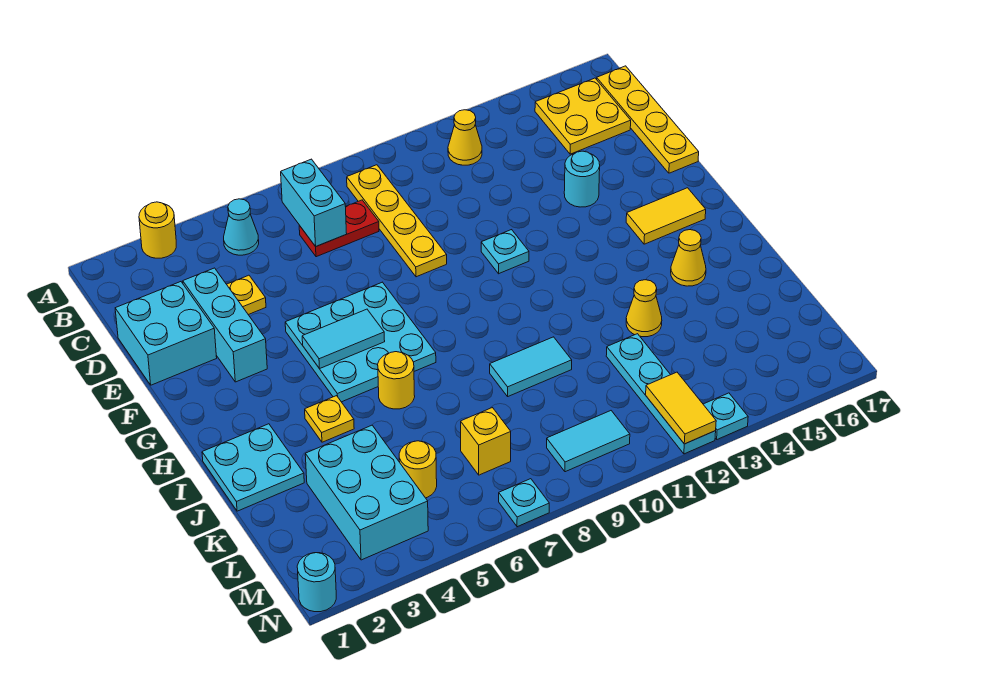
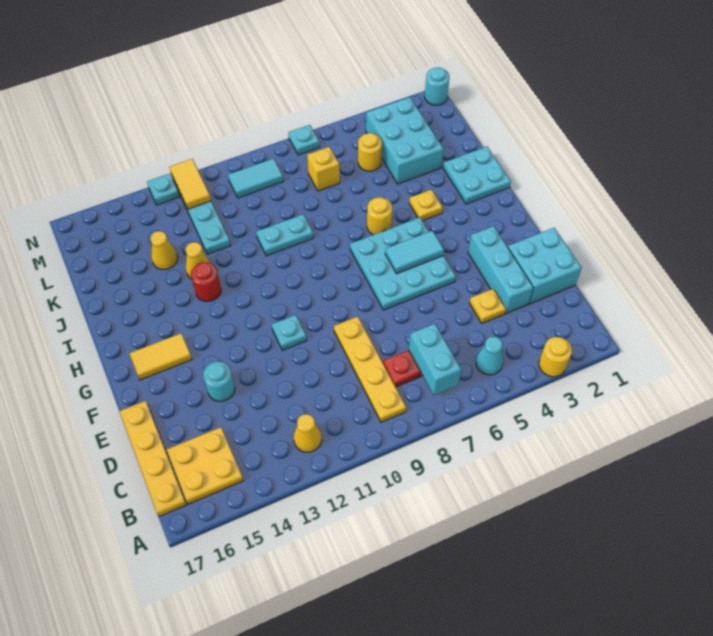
none -> red round brick I13 level 1
yellow cone I15 level 1 -> yellow cone K14 level 1
cyan tile J9:J10 level 1 -> cyan plate J9:J10 level 1

